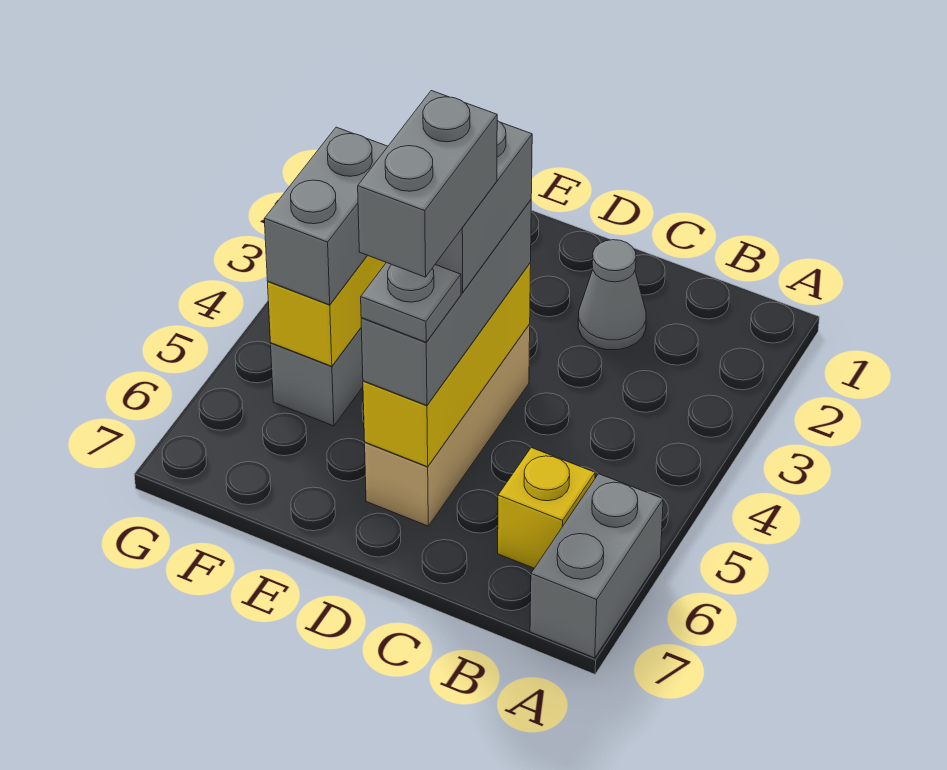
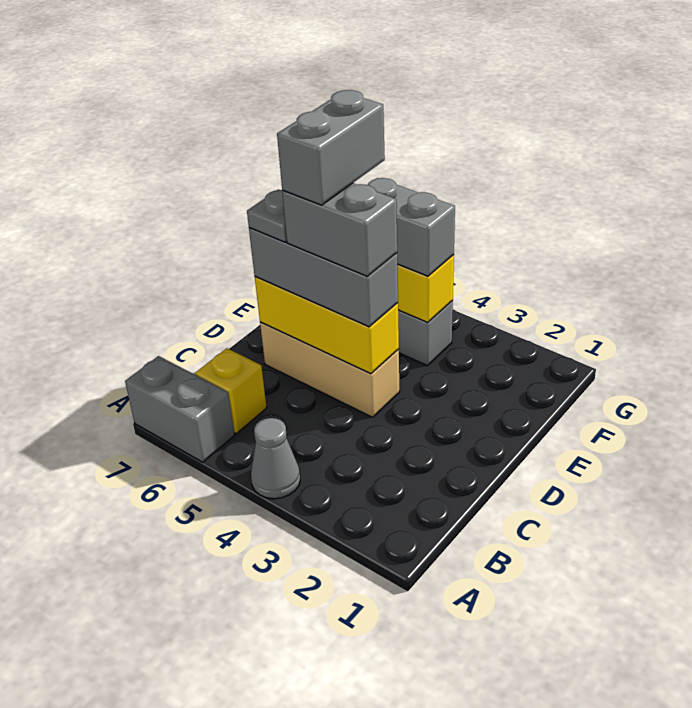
grey cone C2 level 1 -> grey cone A4 level 1
grey brick D5:D6 level 5 -> grey brick D5:E5 level 5

